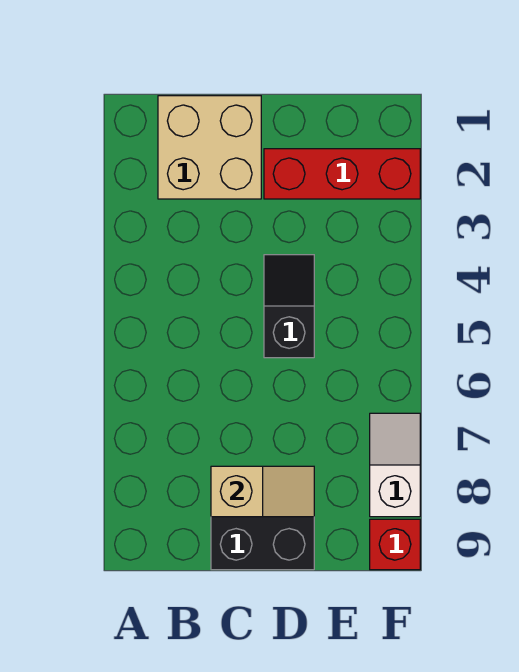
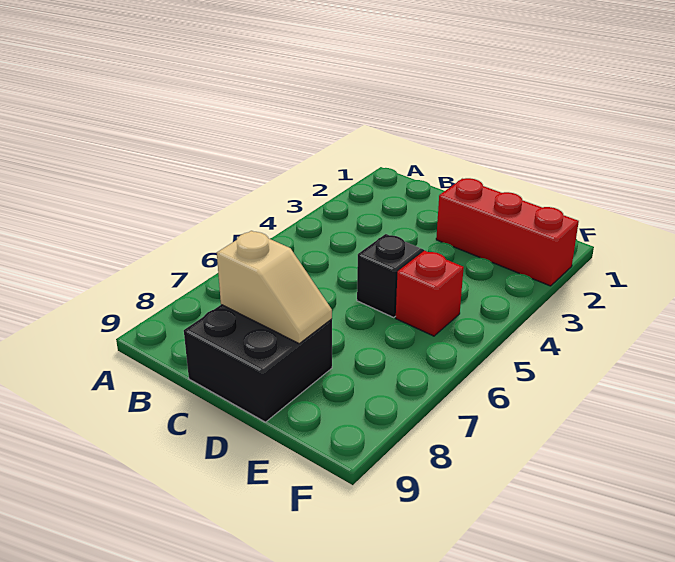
tan brick B1:C2 level 1 -> none
white slope F7:F8 level 1 top 8 -> none
red brick F9 level 1 -> red brick E5 level 1

